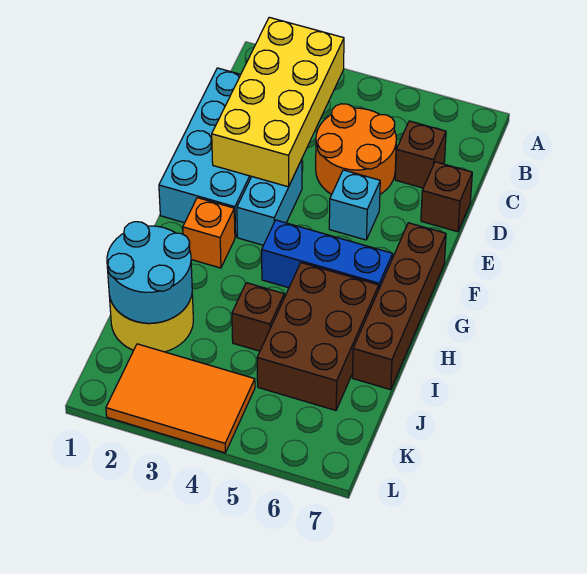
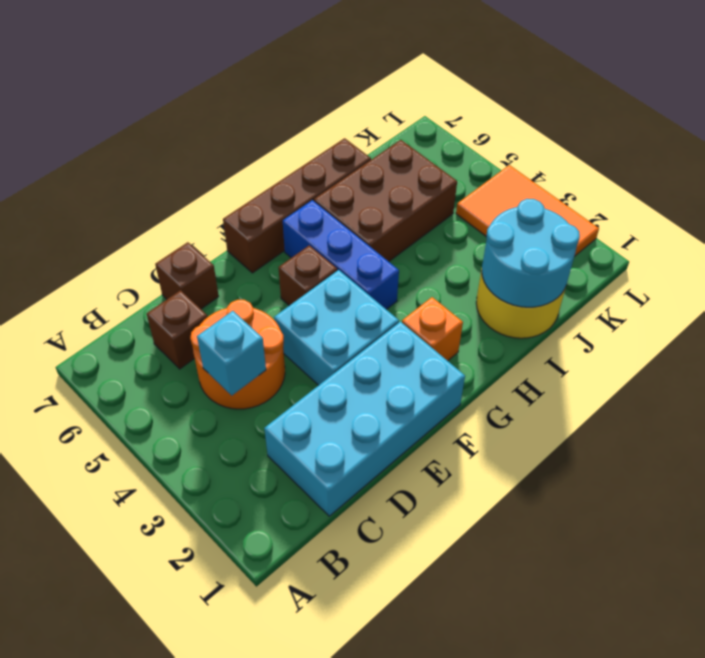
yellow brick B2:E3 level 2 -> none
cyan brick E3:F3 level 1 -> cyan brick E3:F4 level 1
cyan brick E5 level 1 -> cyan brick C4 level 2
brown brick I4 level 1 -> brown brick F5 level 1

